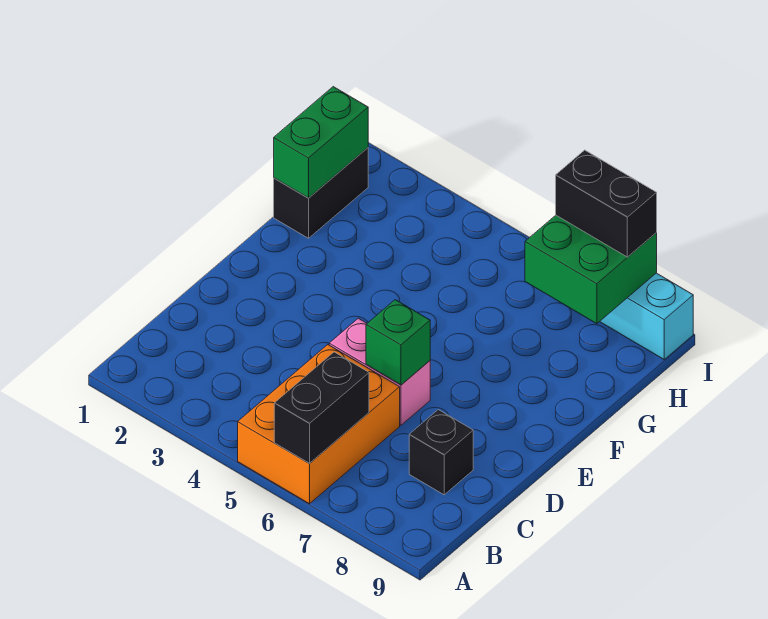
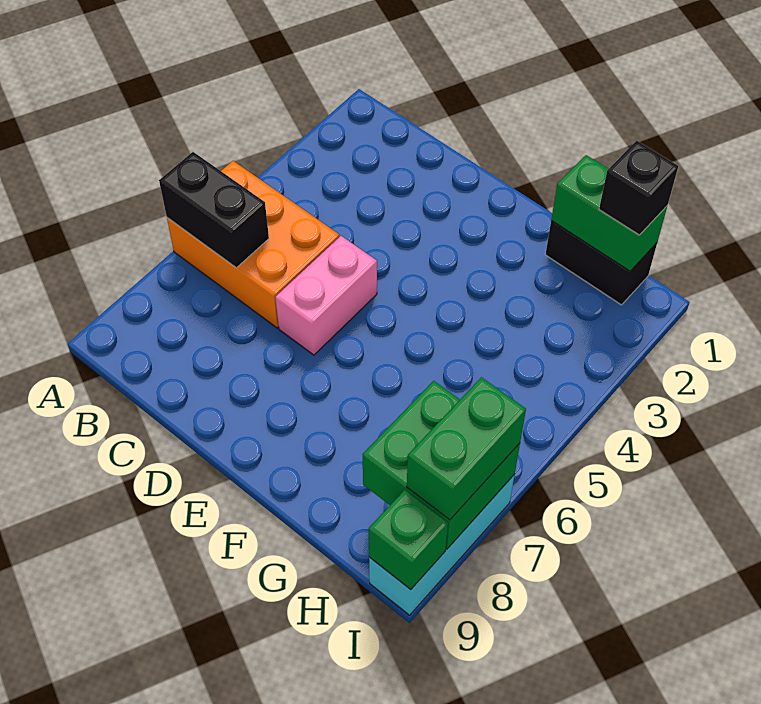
black brick C8 level 1 -> black brick H1 level 3
green brick D6 level 2 -> green brick I9 level 2
black brick I7:I8 level 3 -> green brick I7:I8 level 3

